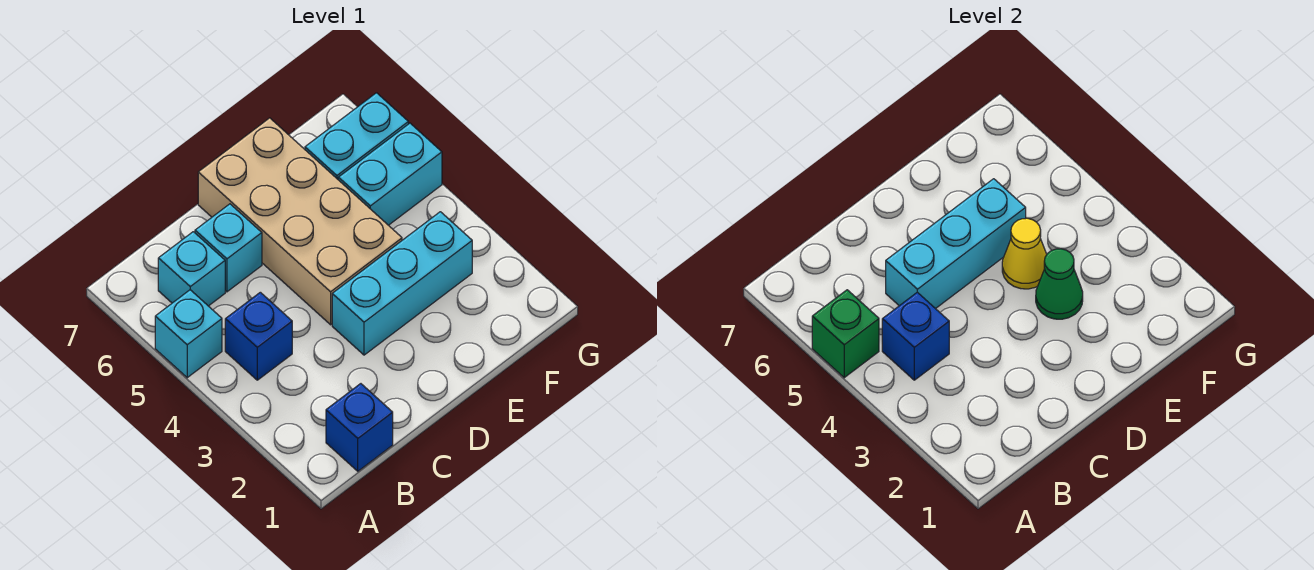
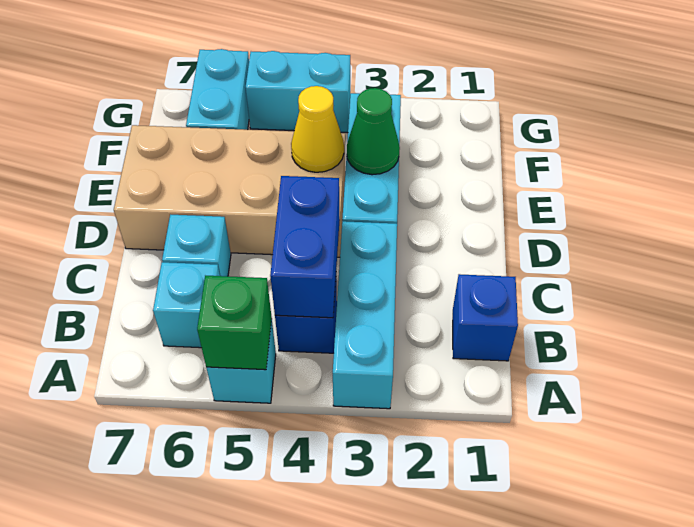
blue brick B4 level 2 -> blue brick B4:C4 level 2
cyan brick C5:E5 level 2 -> cyan brick A3:C3 level 1
cyan brick F5:G5 level 1 -> cyan brick G4:G5 level 1

